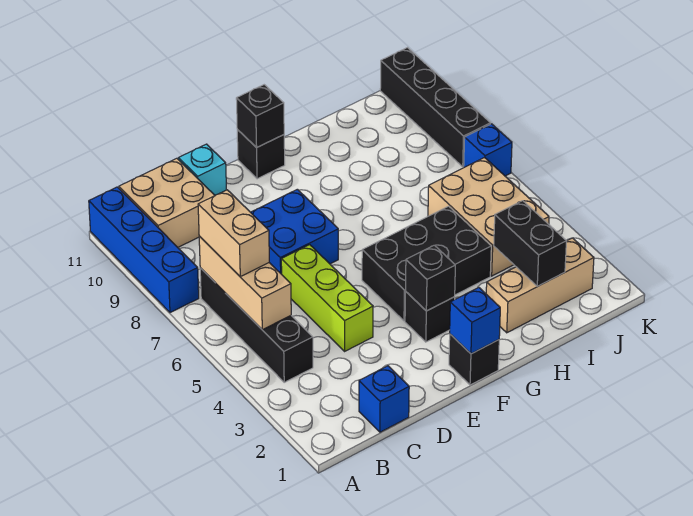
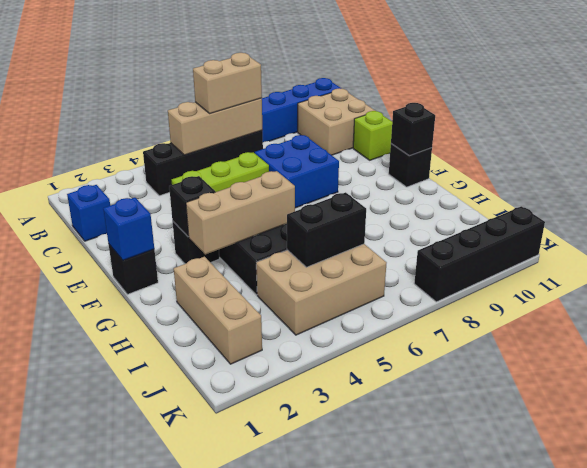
cyan brick D11 level 1 -> lime brick D11 level 1
none -> tan brick G3:G5 level 2
black brick I2:I3 level 2 -> black brick I5:I6 level 2
blue brick K7 level 1 -> none

